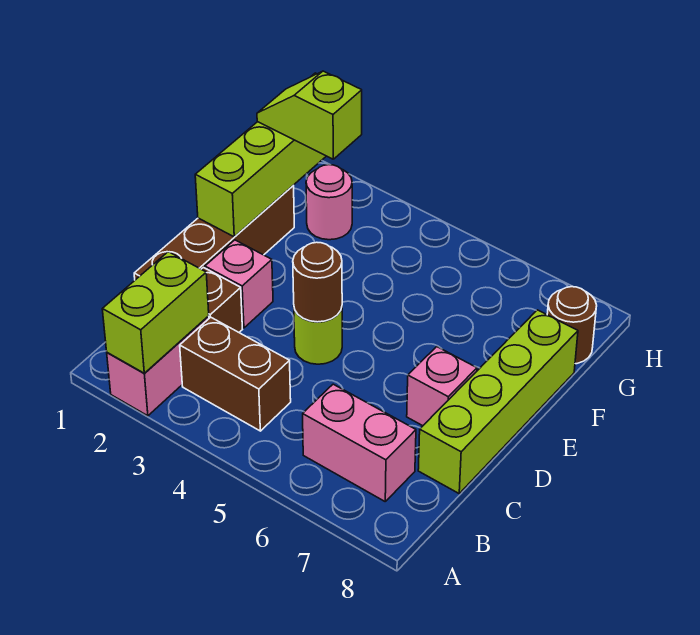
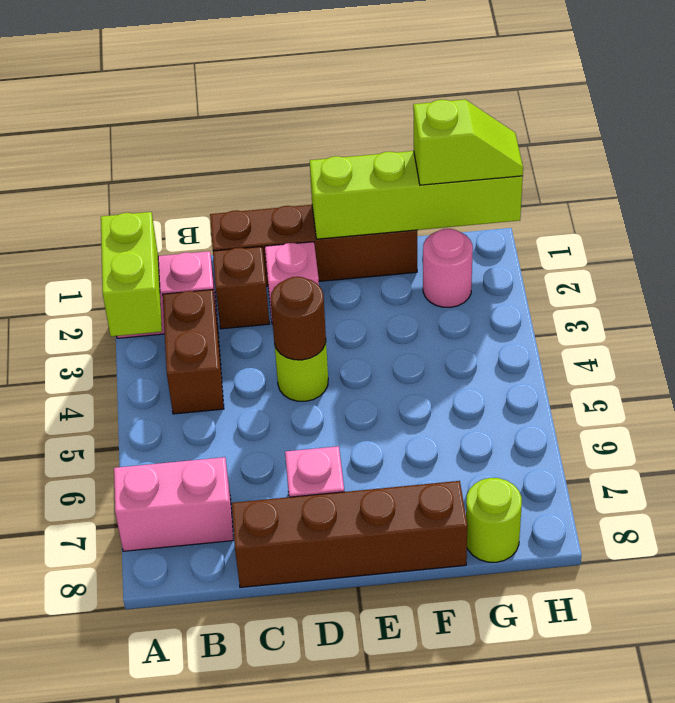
lime brick A2:B2 level 2 -> lime brick A2:A3 level 2
pink brick B6:B7 level 1 -> pink brick A7:B7 level 1
lime brick C8:F8 level 1 -> brown brick C8:F8 level 1
lime slope G1:G2 level 3 top 2 -> lime slope G1:H1 level 3 top G
brown round brick G8 level 1 -> lime round brick G8 level 1

